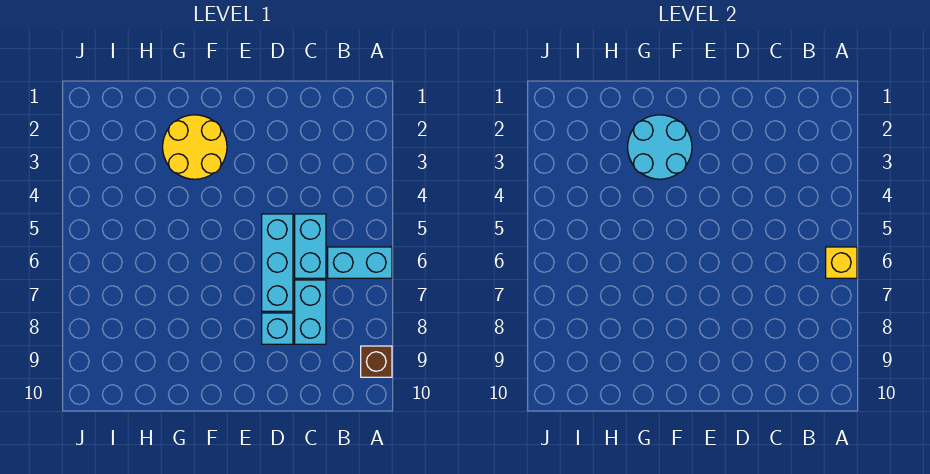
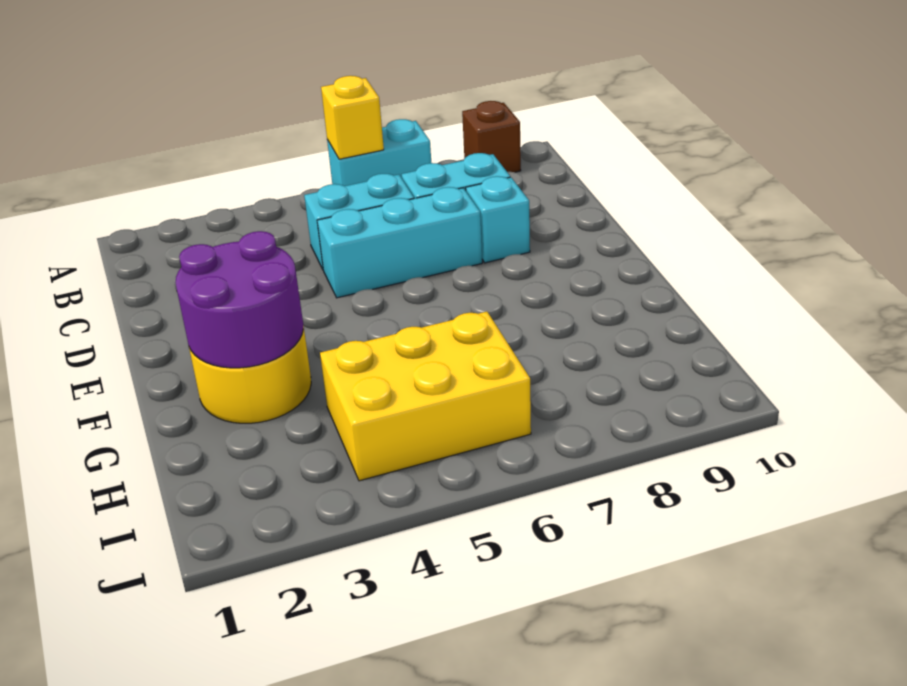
cyan brick A6:B6 level 1 -> cyan brick A6:A7 level 1
cyan round brick F2:G3 level 2 -> purple round brick F2:G3 level 2
none -> yellow brick H4:I6 level 1

